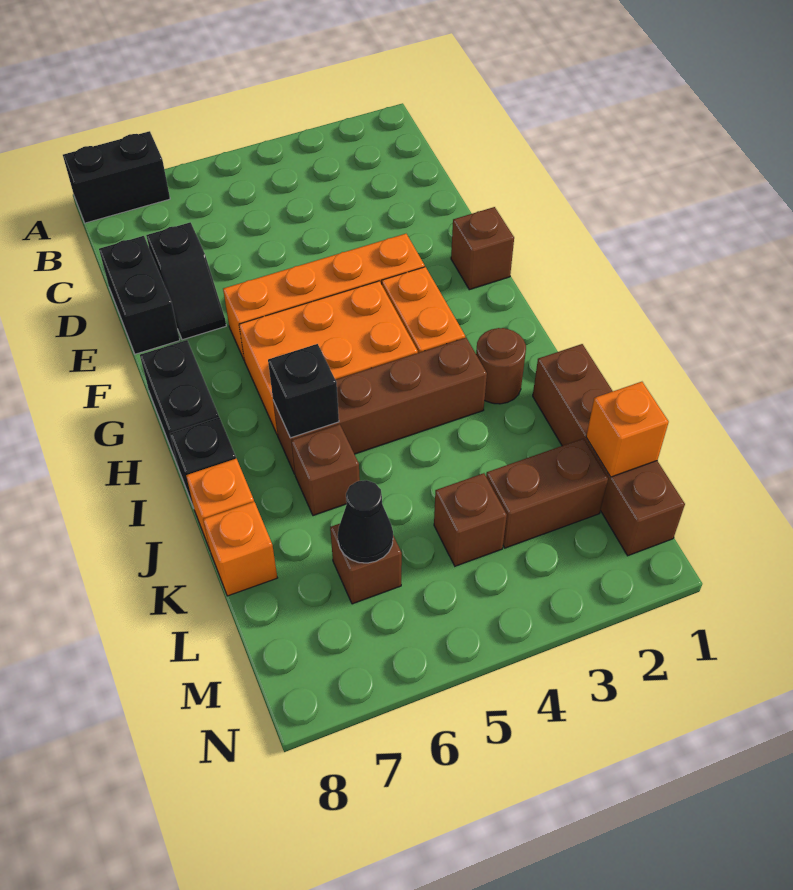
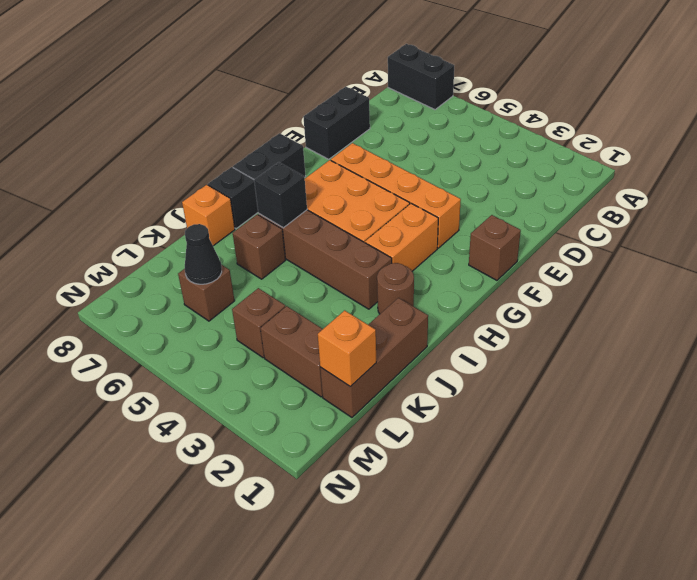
black slope D7:E7 level 1 top D -> none
brown brick J1:M1 level 1 -> brown brick J1:L1 level 1
orange brick K8 level 1 -> none

